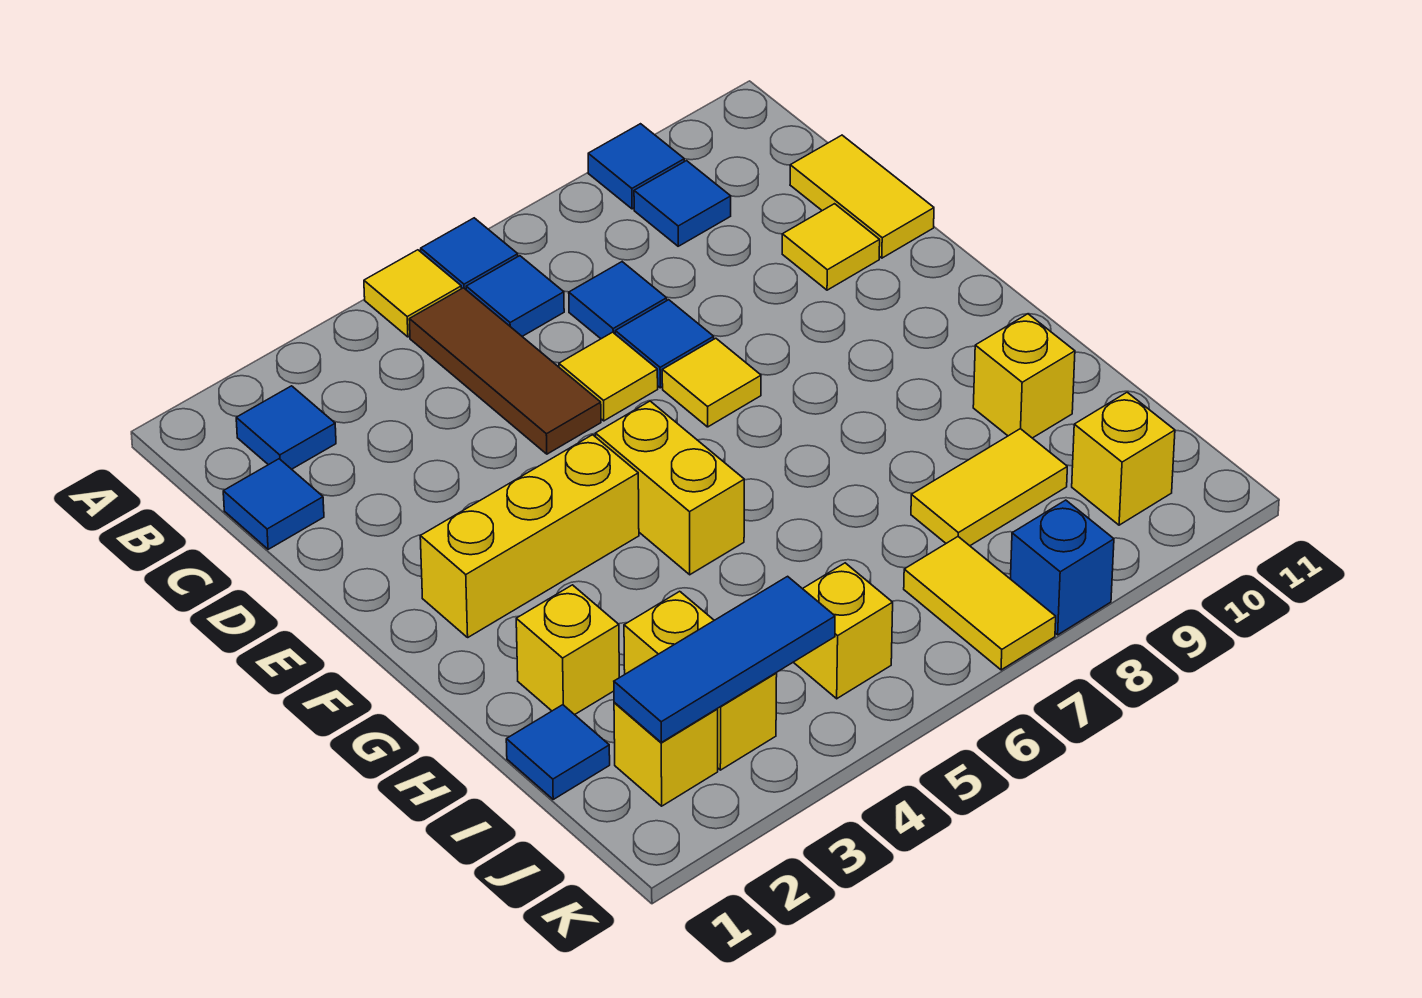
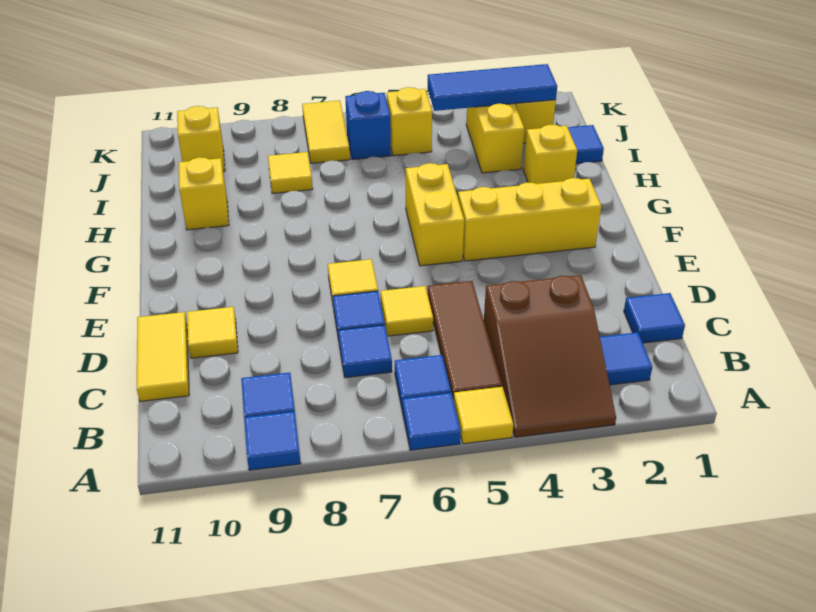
none -> brown slope A3:C4 level 1 top C
yellow tile I8:I9 level 1 -> yellow tile I8 level 1
blue brick K8 level 1 -> blue brick J6 level 1

